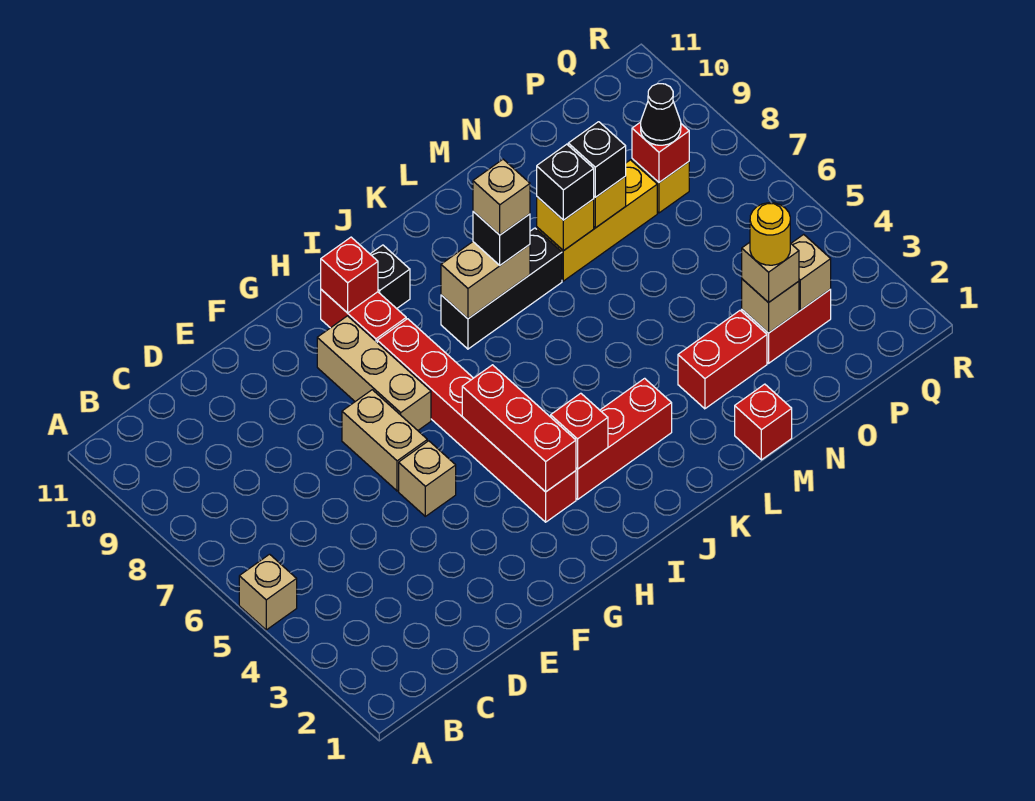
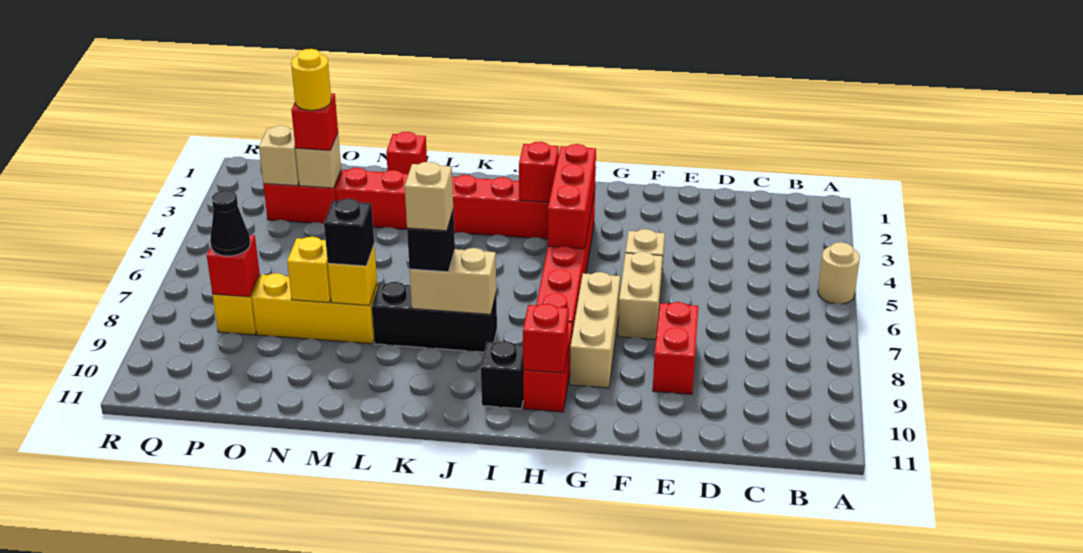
tan brick A5 level 1 -> tan round brick A5 level 1
none -> red brick E8:E9 level 1
black brick N8 level 3 -> none
tan brick O3 level 3 -> red brick O3 level 3

